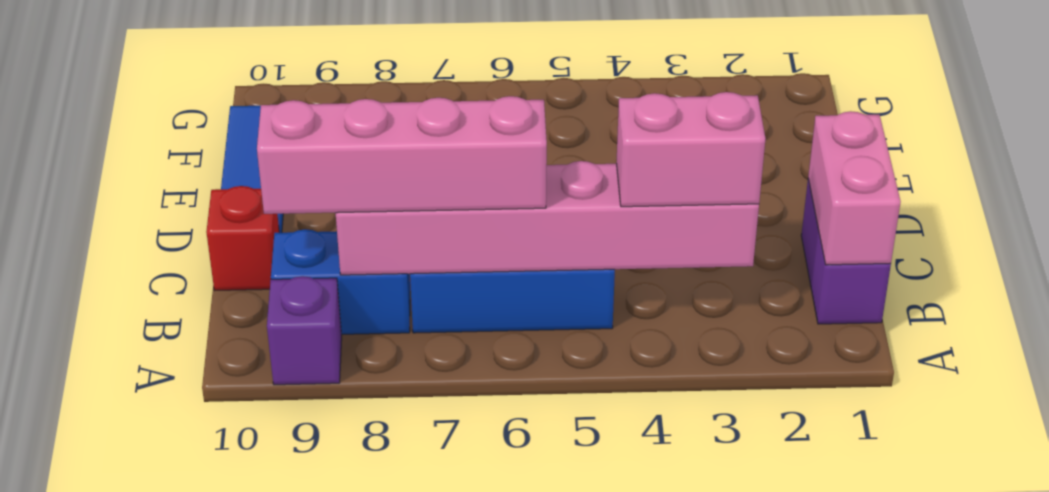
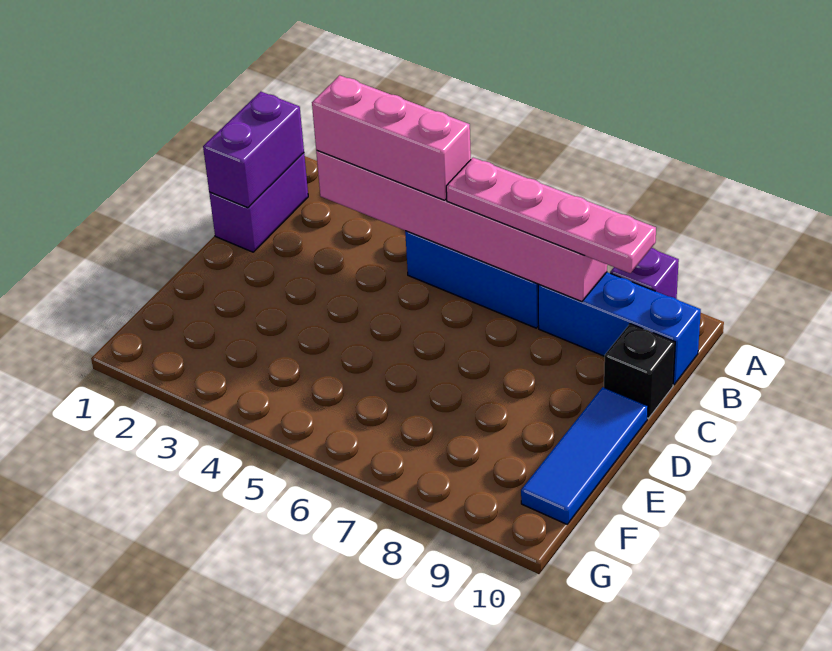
pink brick B1:C1 level 2 -> purple brick B1:C1 level 2
pink brick B3:B4 level 3 -> pink brick B3:B5 level 3
pink brick B6:B9 level 3 -> pink plate B6:B9 level 3
blue brick B8:B9 level 1 -> blue brick B8:B10 level 1
red brick C10 level 1 -> black brick C10 level 1

